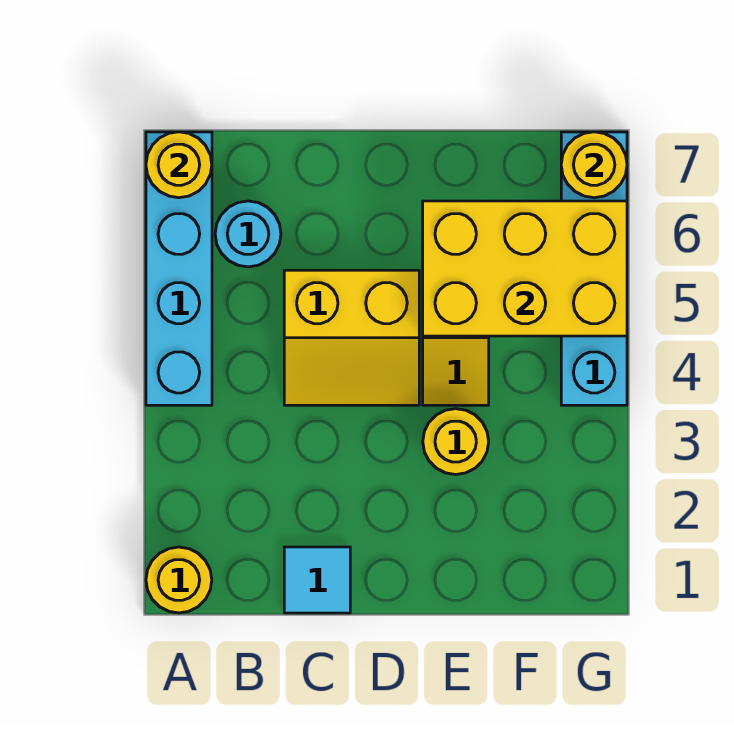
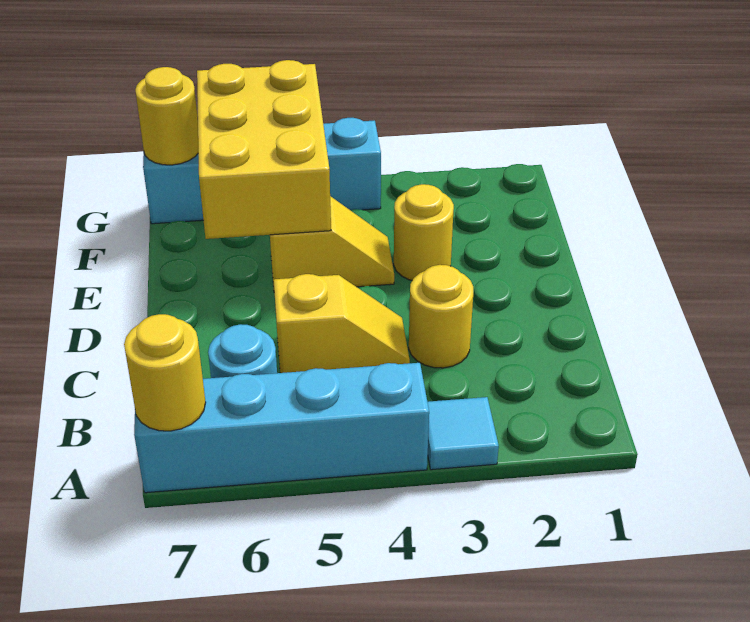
yellow round brick A1 level 1 -> yellow round brick C3 level 1
cyan tile C1 level 1 -> cyan tile A3 level 1
yellow slope C4:D5 level 1 top 5 -> yellow slope C4:C5 level 1 top 5

